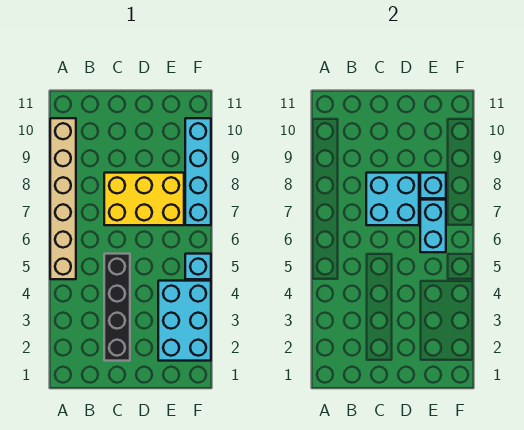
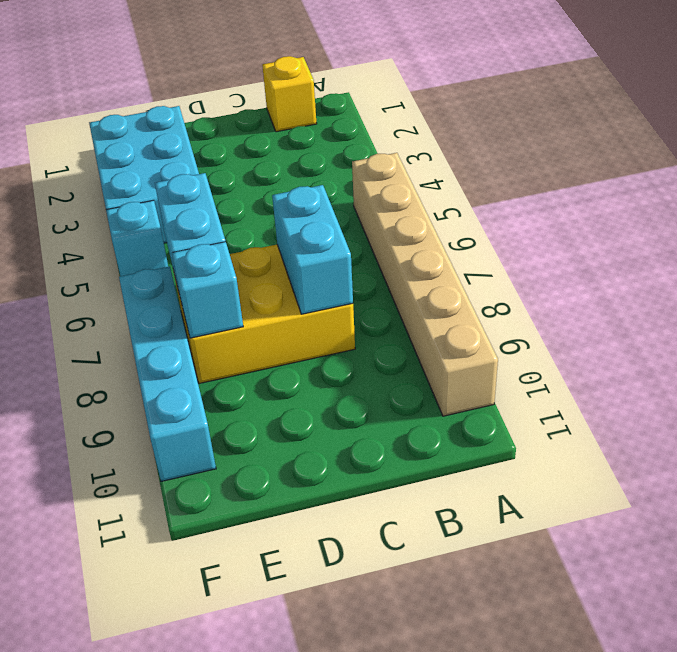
none -> yellow brick B1 level 1
black brick C2:C5 level 1 -> none
cyan brick C7:D8 level 2 -> cyan brick C7:C8 level 2

